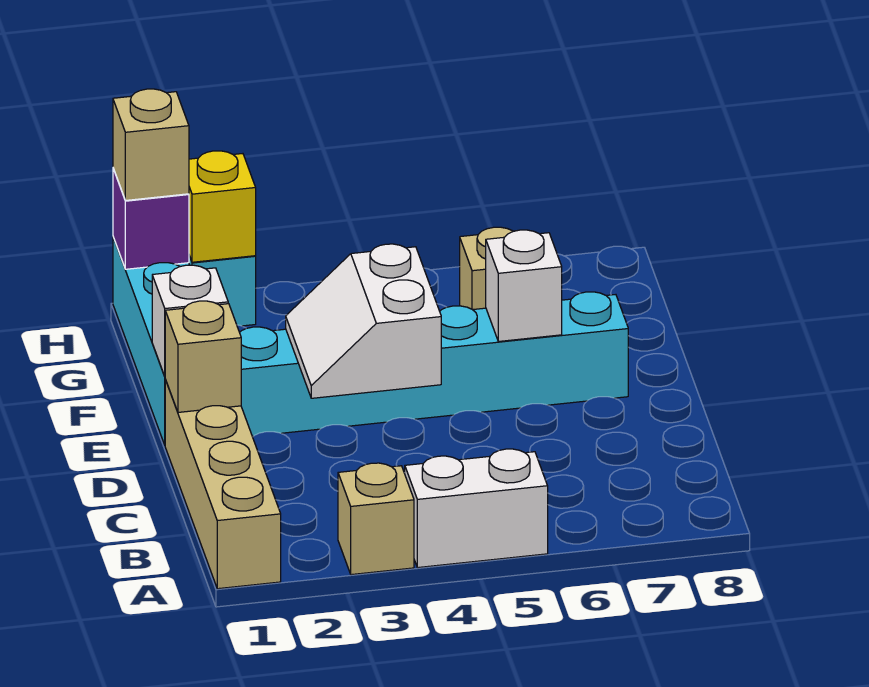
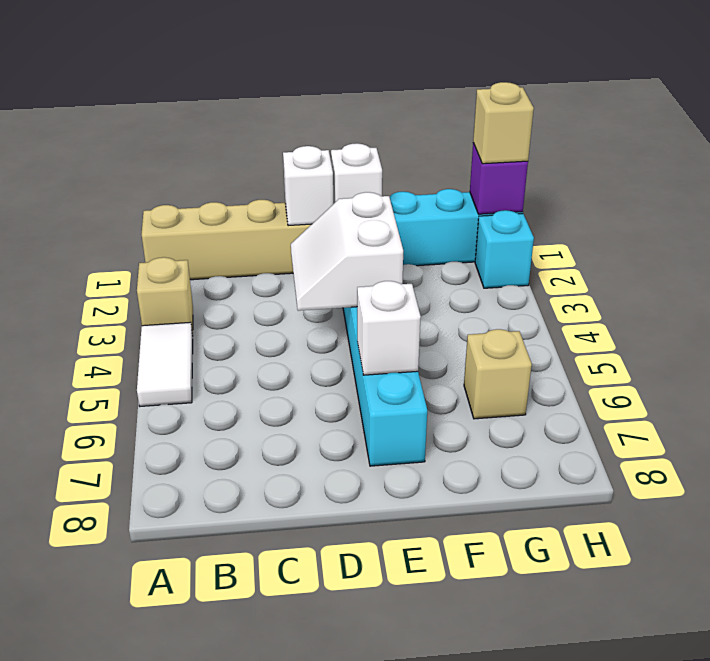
white brick A4:A5 level 1 -> white tile A4:A5 level 1
tan brick D1 level 2 -> white brick D1 level 2
white slope D3:E4 level 2 top 4 -> white slope D3:E4 level 2 top E
yellow brick H2 level 2 -> none

